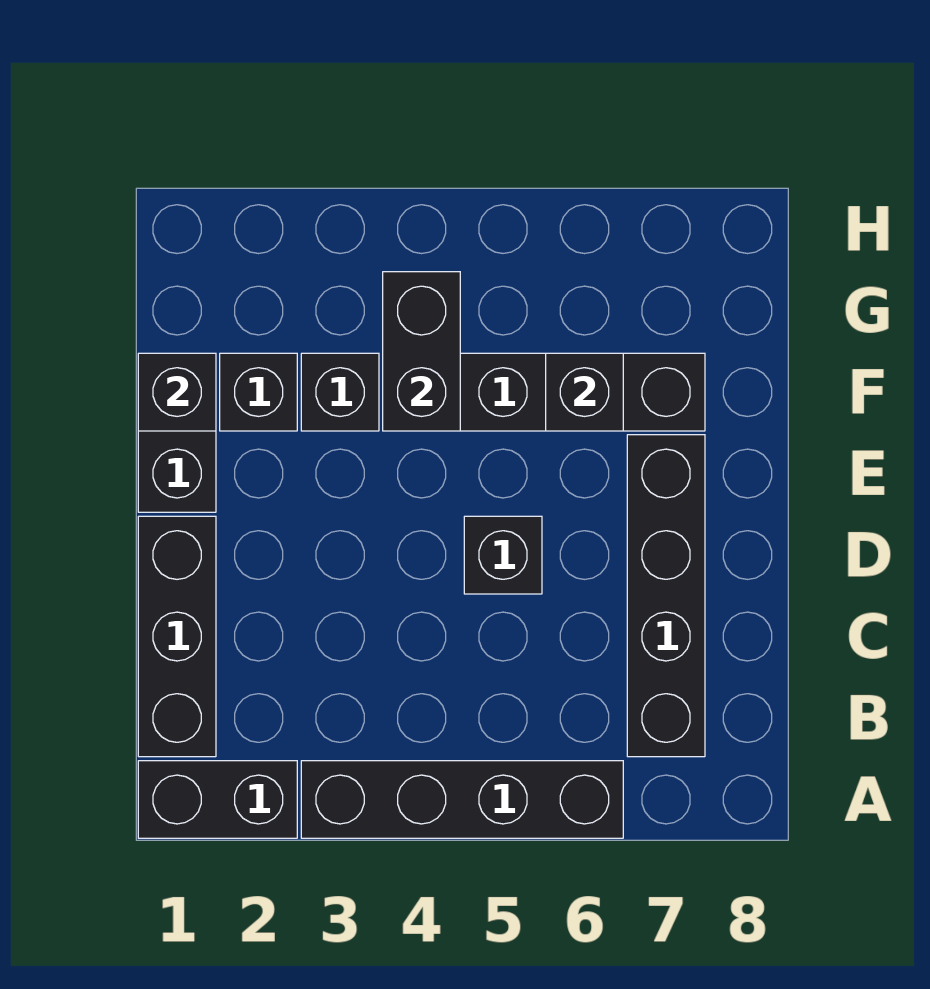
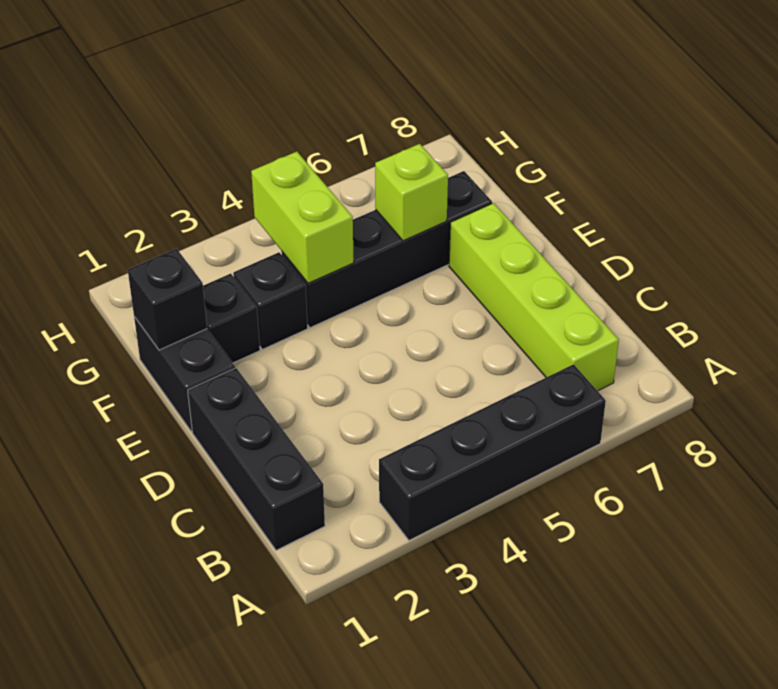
black brick A1:A2 level 1 -> none
black brick B7:E7 level 1 -> lime brick B7:E7 level 1
black brick D5 level 1 -> none
black brick F4:G4 level 2 -> lime brick F4:G4 level 2
black brick F6 level 2 -> lime brick F6 level 2

